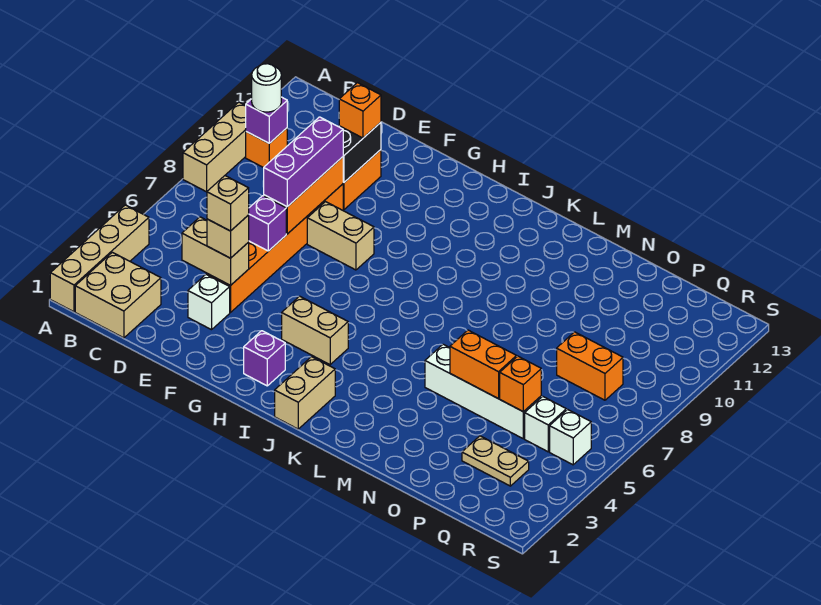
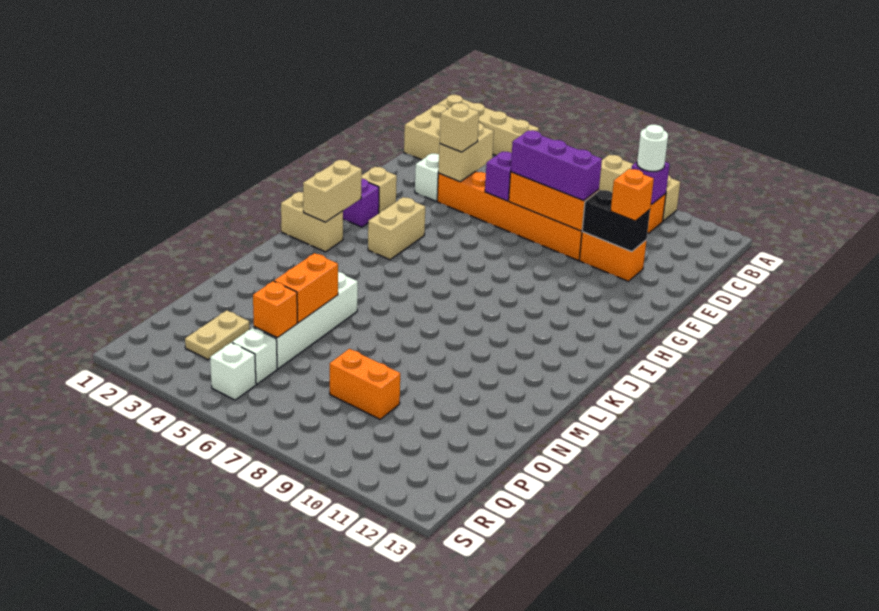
tan brick E4 level 4 -> tan brick G2 level 1
tan brick F8:G8 level 1 -> tan brick I2:J2 level 2
orange brick P8:Q8 level 1 -> orange brick P8:P9 level 1

